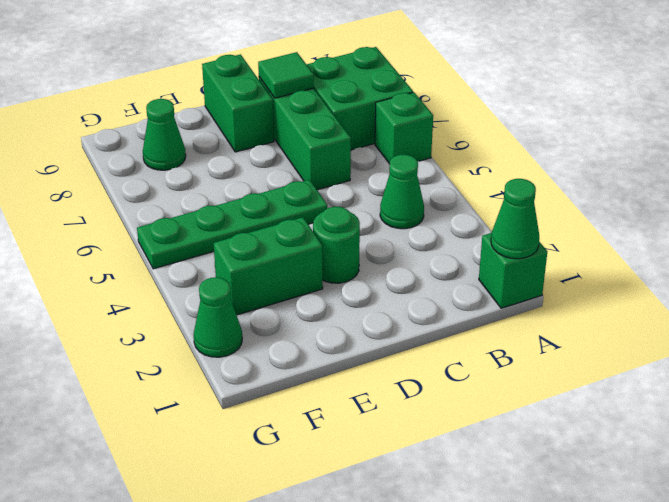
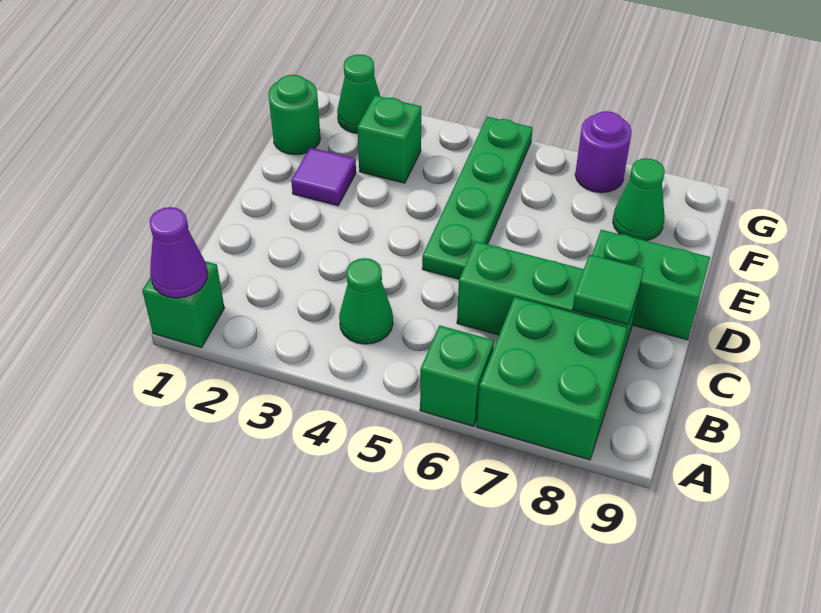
green cone A1 level 2 -> purple cone A1 level 2
green round brick D3 level 1 -> green round brick F1 level 1
none -> purple tile E2 level 1
green brick E3:F3 level 1 -> green brick F3 level 1
none -> purple round brick G7 level 1

